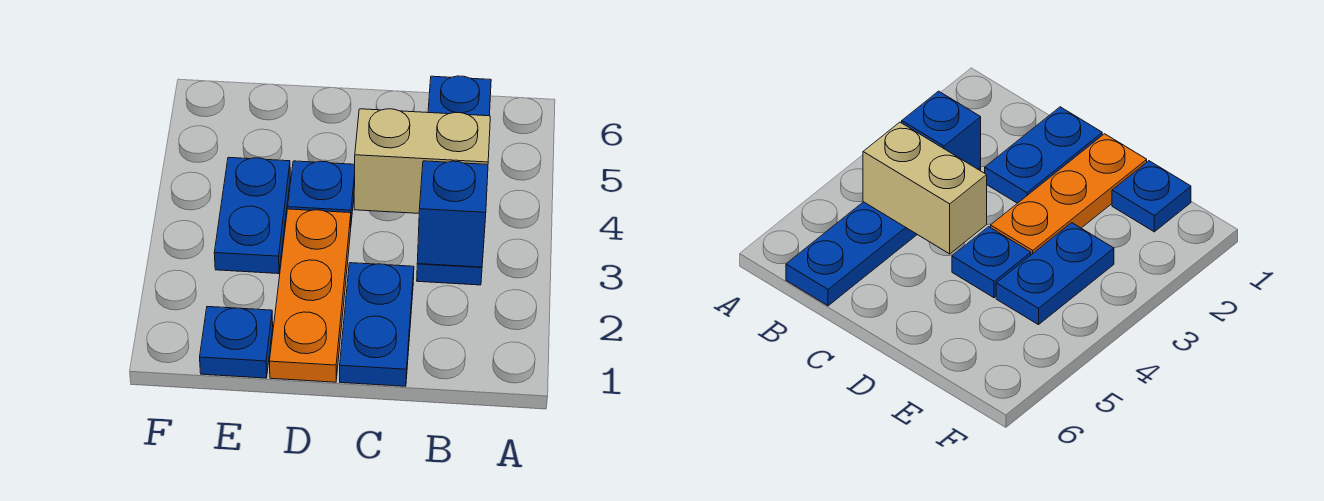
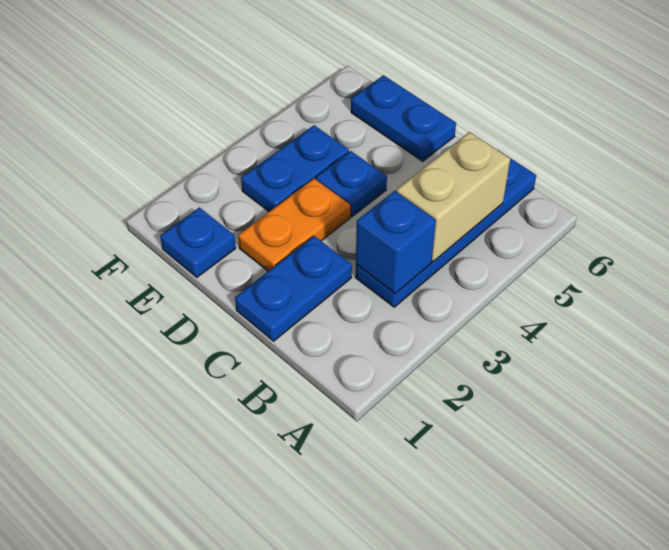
tan brick B4:C4 level 2 -> tan brick B4:B5 level 2
orange plate D1:D3 level 1 -> orange plate D2:D3 level 1
none -> blue plate D6:E6 level 1

